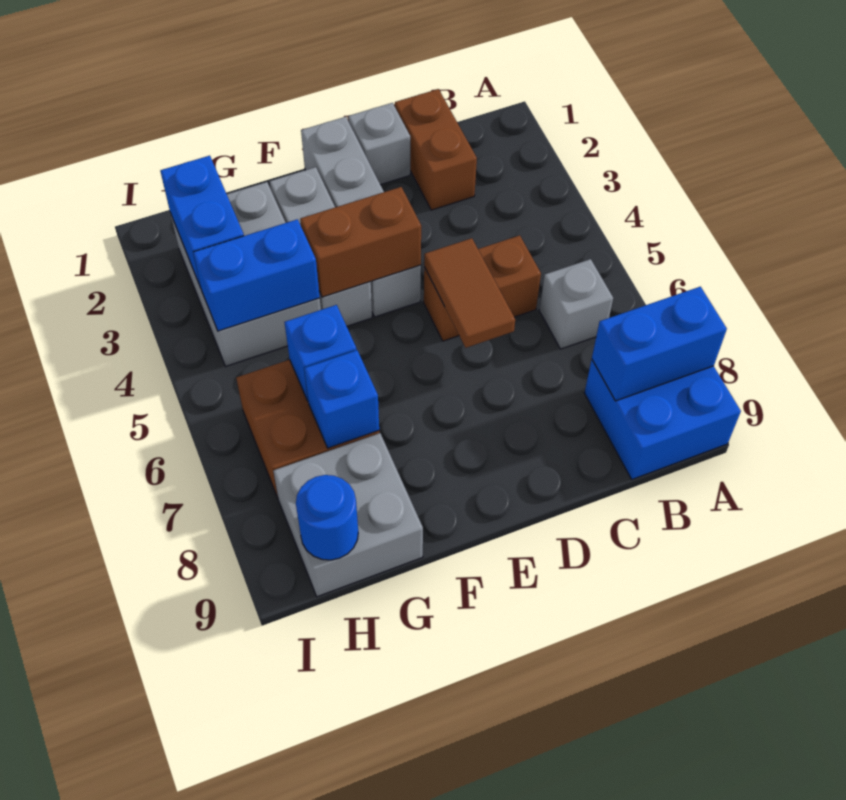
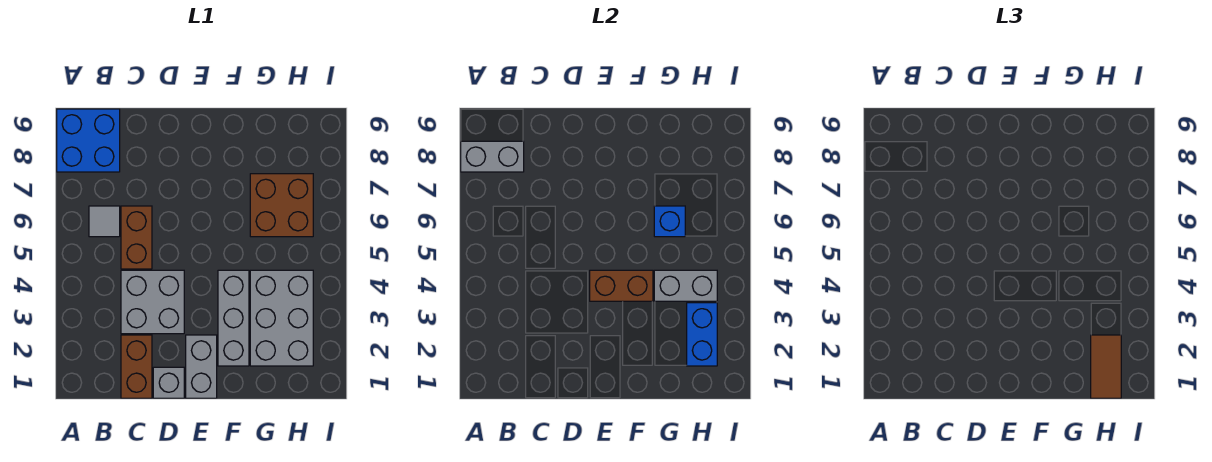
blue brick A8:B8 level 2 -> grey brick A8:B8 level 2
grey brick B6 level 1 -> grey tile B6 level 1
brown brick C5:D5 level 1 -> brown brick C5:C6 level 1
brown tile D5:D6 level 2 -> brown tile H1:H2 level 3
grey brick E1:E4 level 1 -> grey brick E1:E2 level 1
blue brick G4:H4 level 2 -> grey brick G4:H4 level 2
blue brick G7 level 2 -> none
grey brick G8:H9 level 1 -> grey brick C3:D4 level 1
blue round brick H9 level 2 -> none

